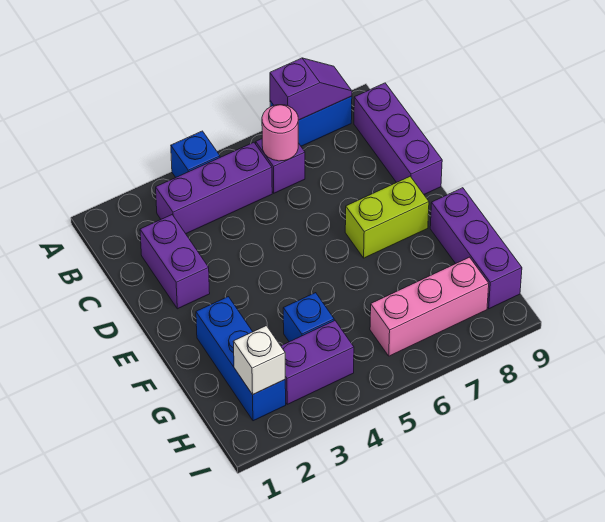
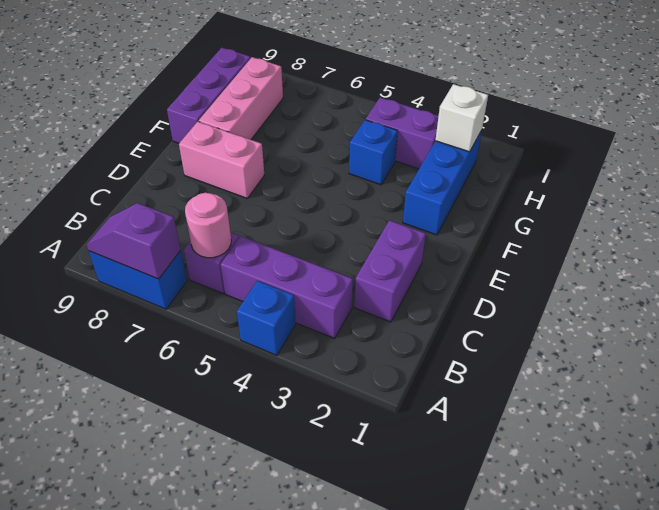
purple brick B9:D9 level 1 -> none
lime brick E7:E8 level 1 -> pink brick E7:E8 level 1
pink brick H6:H8 level 1 -> pink brick F8:H8 level 1

